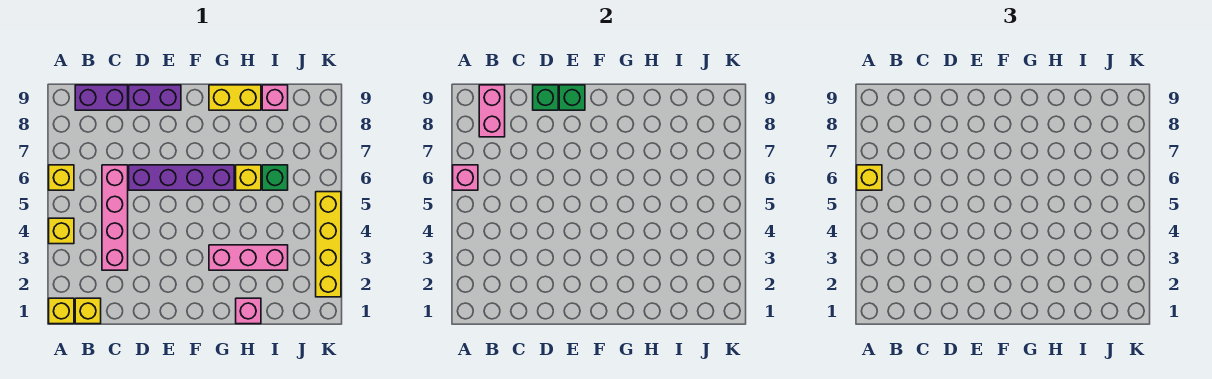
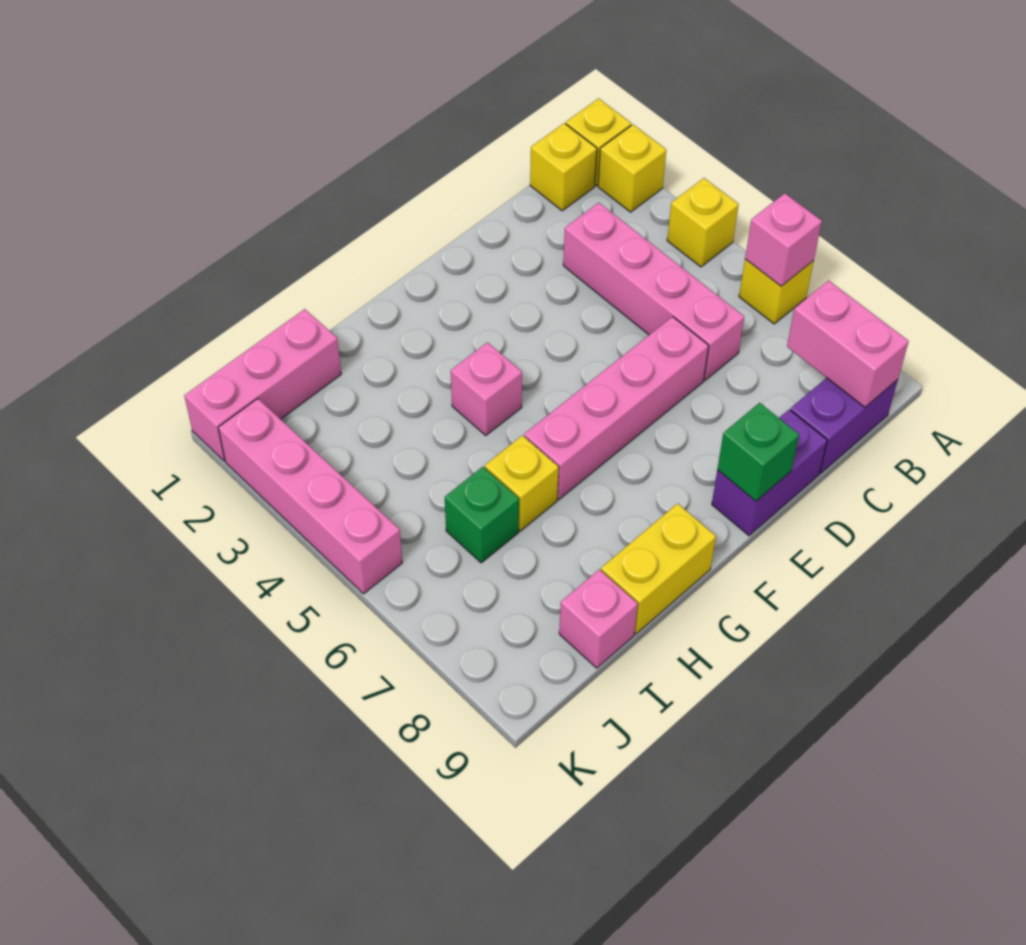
yellow brick A6 level 3 -> yellow brick A2 level 1
purple brick D6:G6 level 1 -> pink brick D6:G6 level 1
green brick D9 level 2 -> none
pink brick G3:I3 level 1 -> pink brick I1:K1 level 1
pink brick H1 level 1 -> pink brick G4 level 1
yellow brick K2:K5 level 1 -> pink brick K2:K5 level 1

